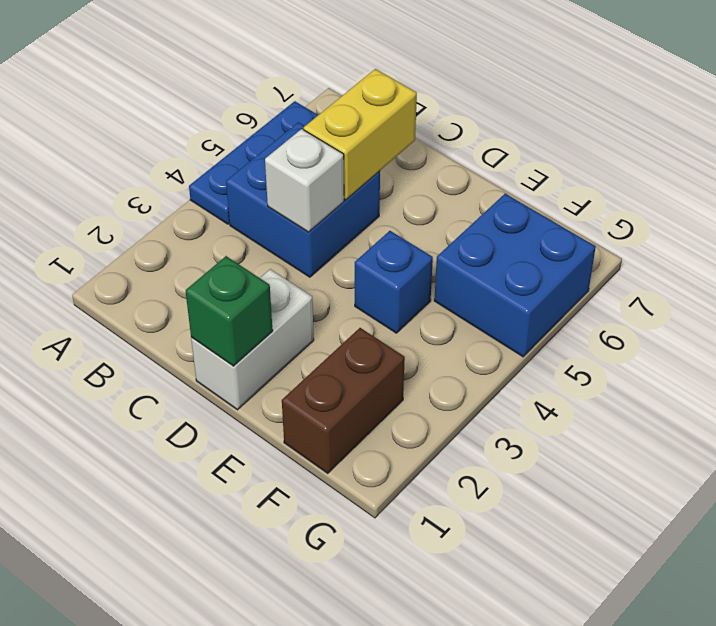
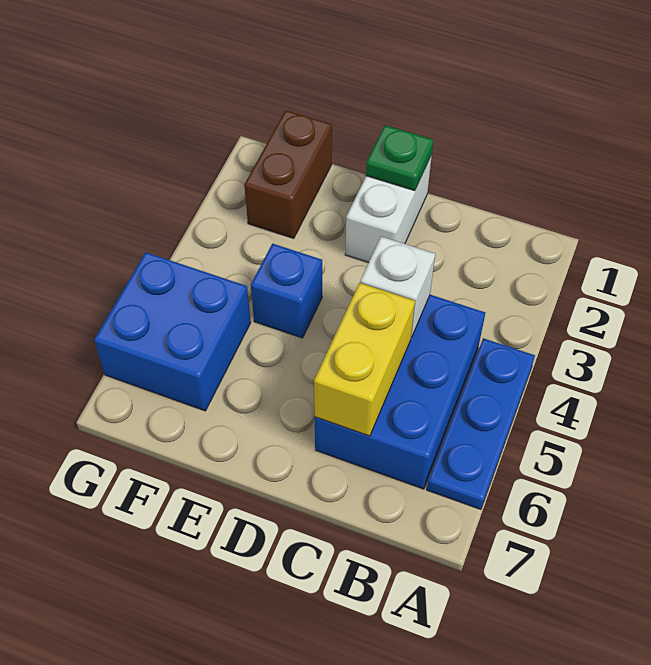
blue brick B4:C5 level 1 -> blue brick B4:C6 level 1
green brick D1 level 2 -> green plate D1 level 2

